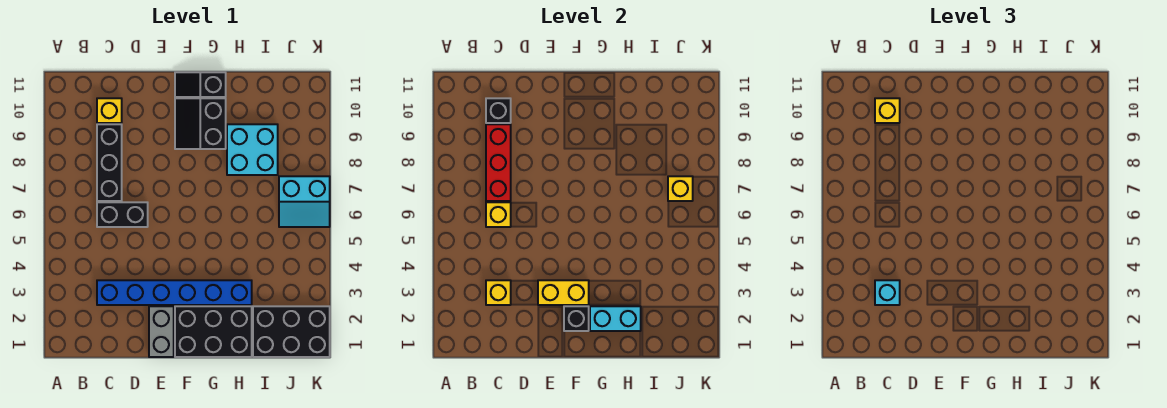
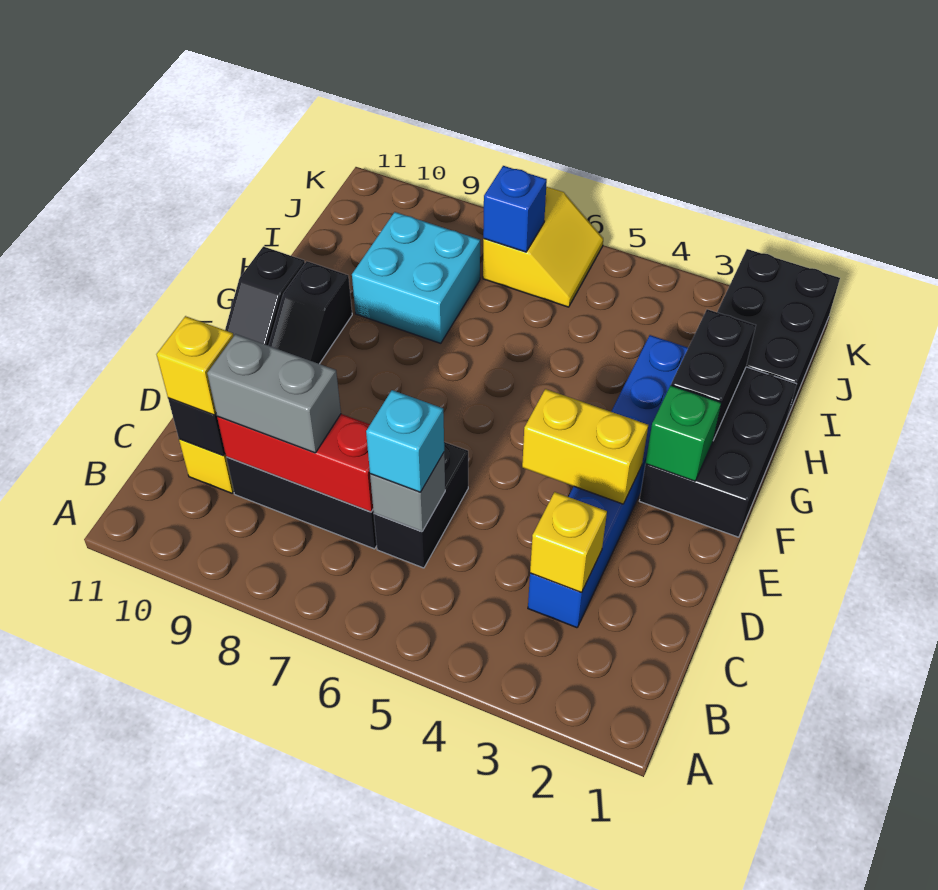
cyan brick C3 level 3 -> cyan brick C6 level 3
yellow brick C6 level 2 -> grey brick C6 level 2
grey brick E1:E2 level 1 -> grey brick C8:C9 level 3
yellow brick E3:F3 level 2 -> yellow brick E3:E4 level 2
black brick F2 level 2 -> green brick F2 level 2
black slope F9:G10 level 1 top G -> black slope F10:G10 level 1 top G
cyan brick G2:H2 level 2 -> black brick G2:H2 level 2
cyan slope J6:K7 level 1 top 7 -> yellow slope J6:K7 level 1 top 7
yellow brick J7 level 2 -> blue brick J7 level 2

